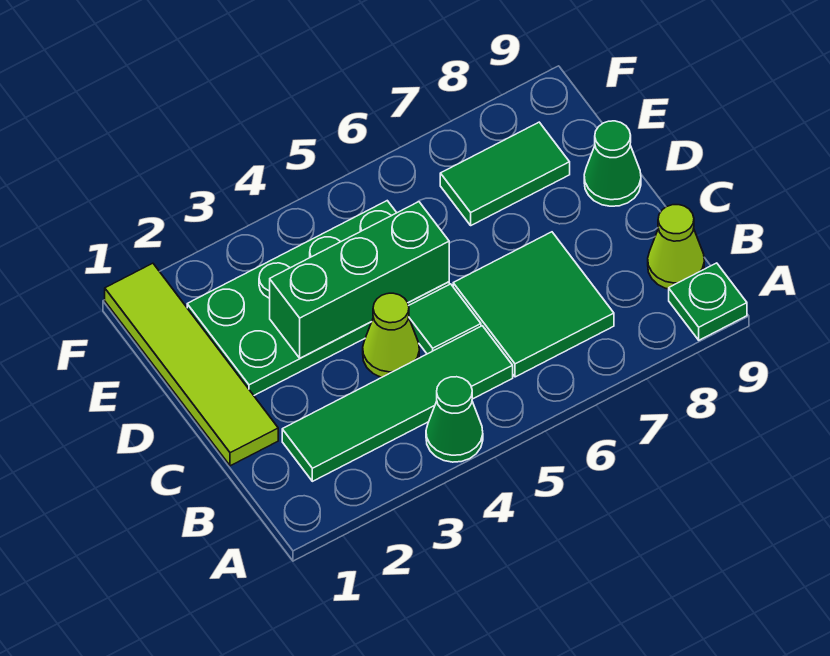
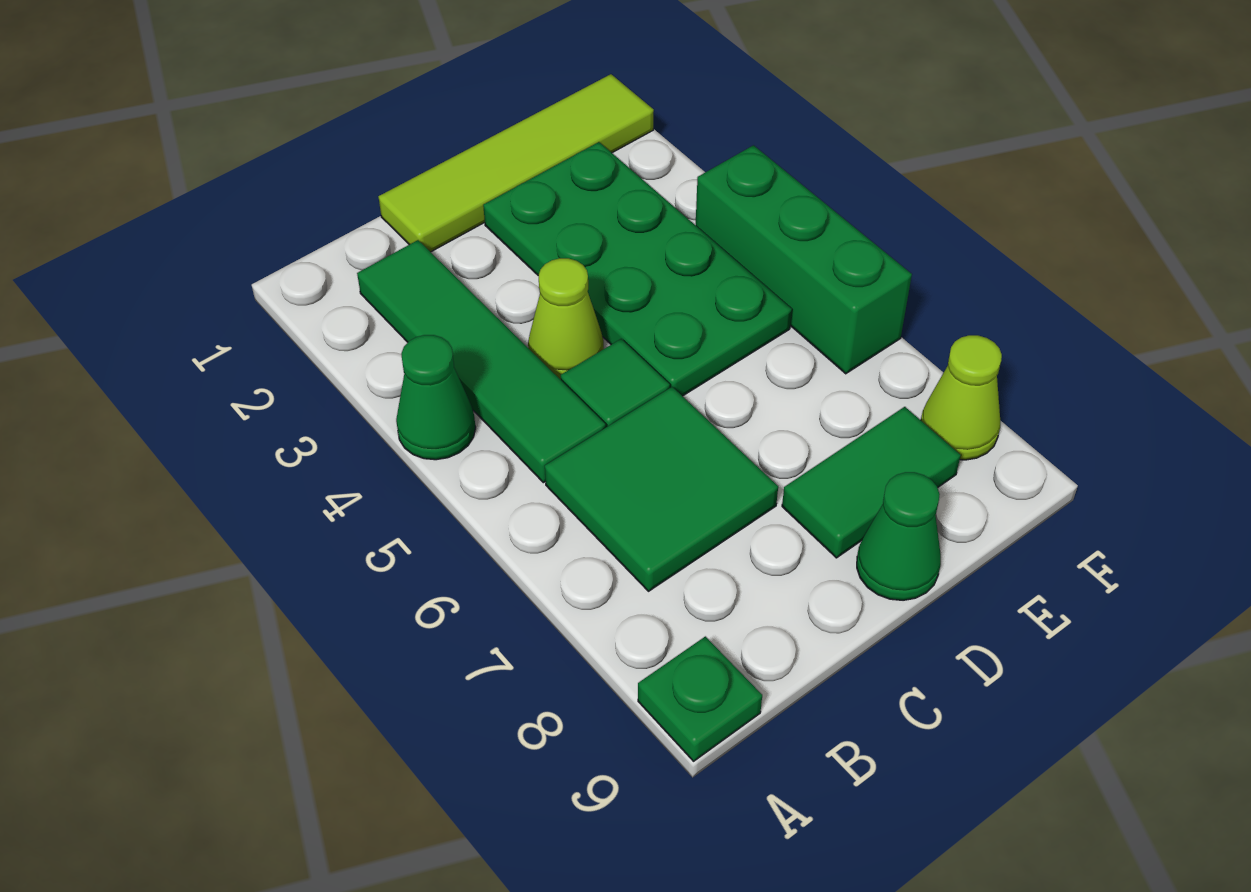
lime cone B9 level 1 -> lime cone F8 level 1
green brick D3:D5 level 2 -> green brick F4:F6 level 1
green tile E7:E8 level 1 -> green tile D8:E8 level 1

